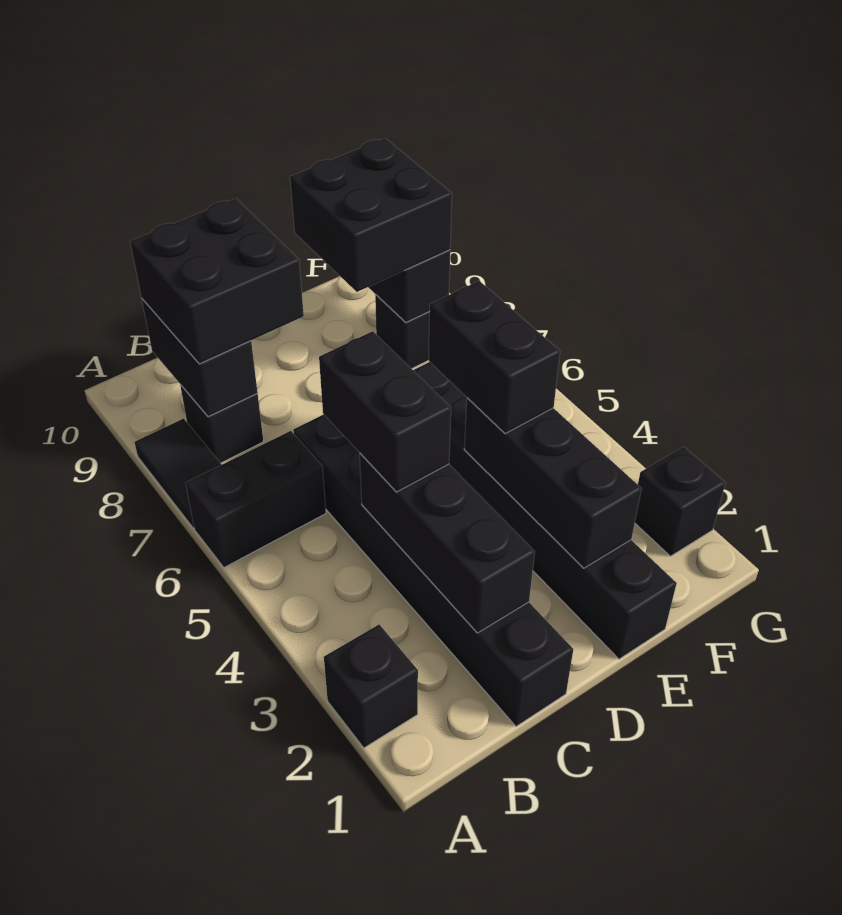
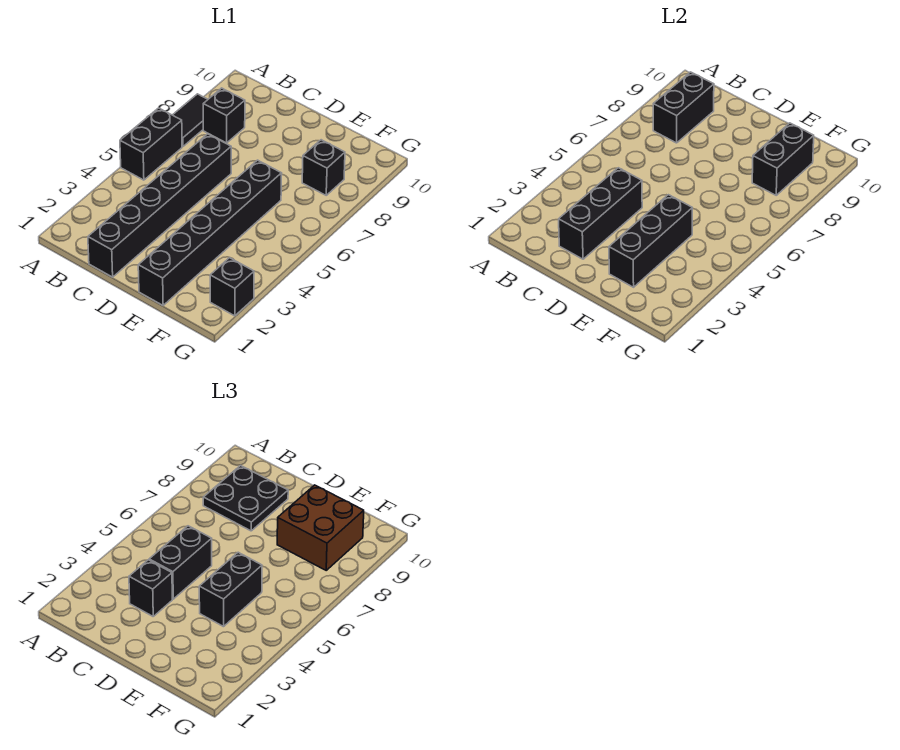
black brick A2 level 1 -> black brick C3 level 3
black brick A6:B6 level 1 -> black brick A5:A6 level 1
black brick B8:C9 level 3 -> black plate B8:C9 level 3
black brick E8:F9 level 3 -> brown brick E8:F9 level 3

